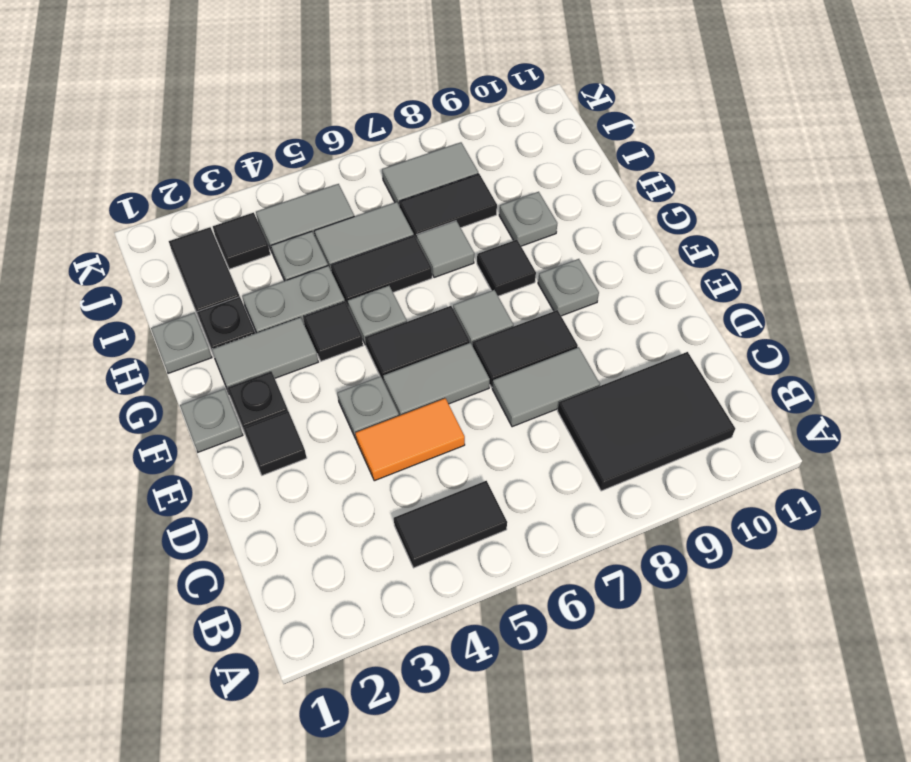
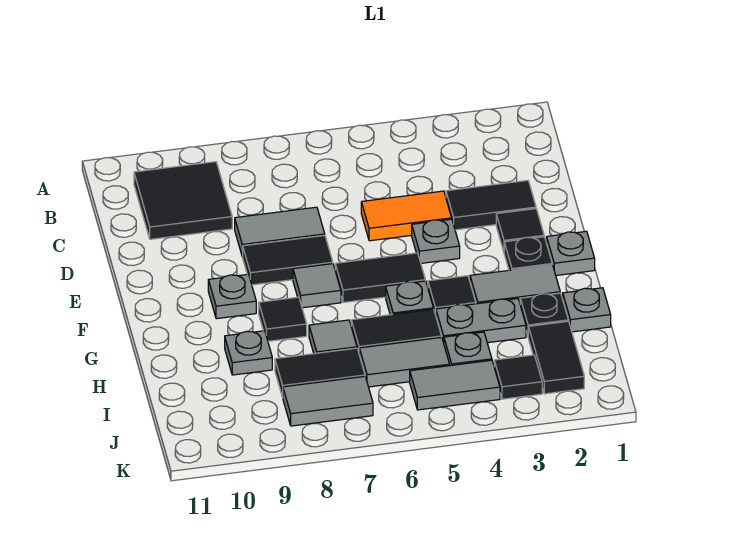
black tile B4:B5 level 1 -> black tile D2:D3 level 1
black tile B8:C10 level 1 -> black tile B9:C10 level 1
grey tile E5:E6 level 1 -> none

